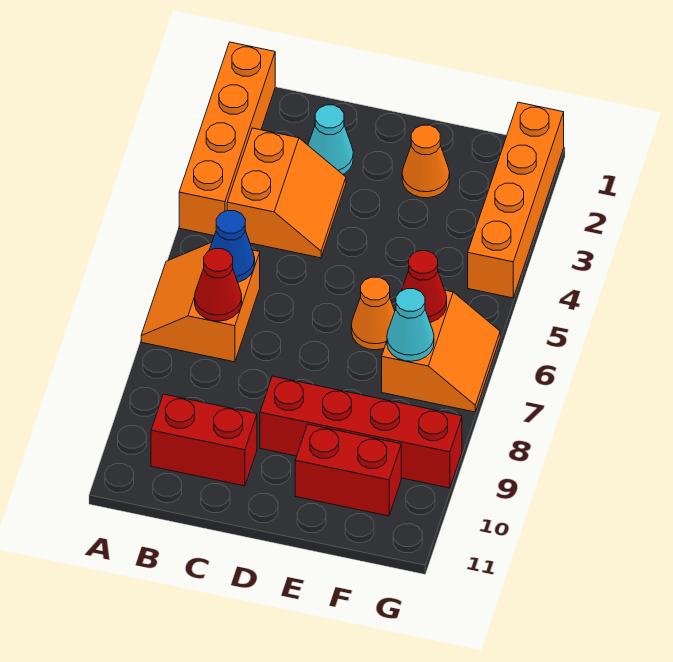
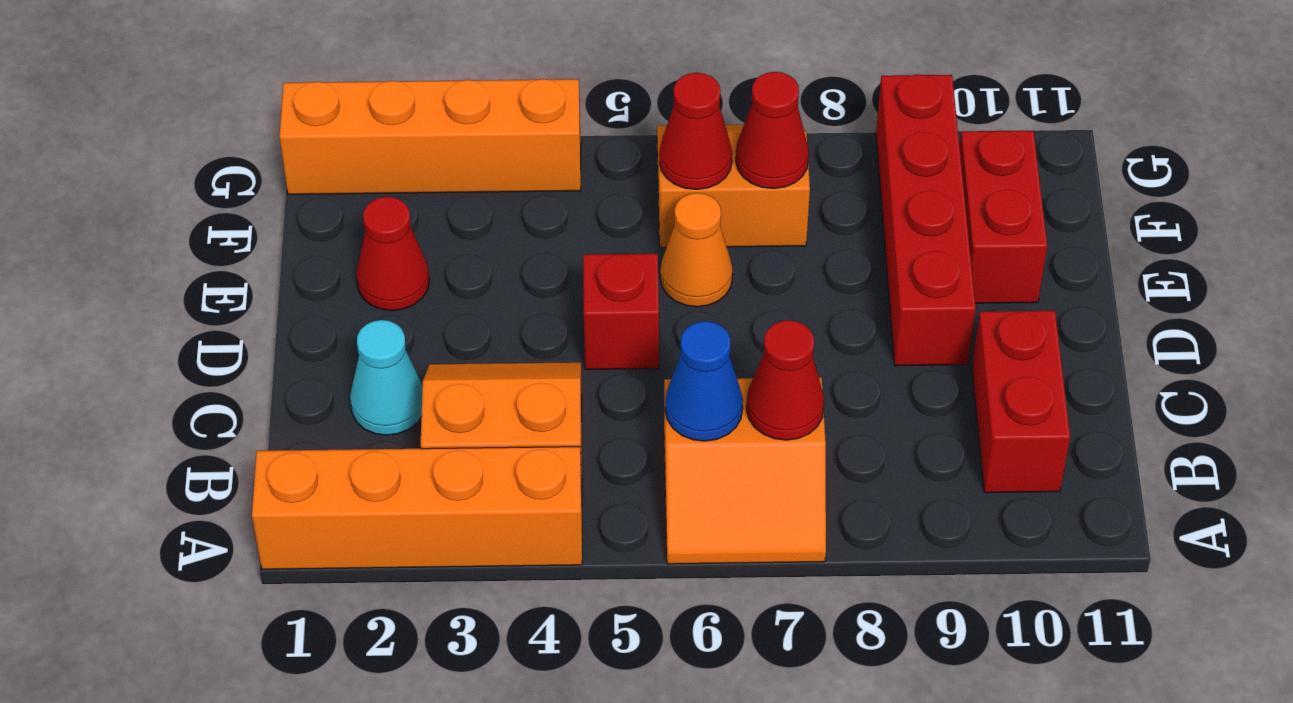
none -> red brick D5 level 1
orange cone E2 level 1 -> red cone E2 level 1
cyan cone F7 level 2 -> red cone F7 level 2

